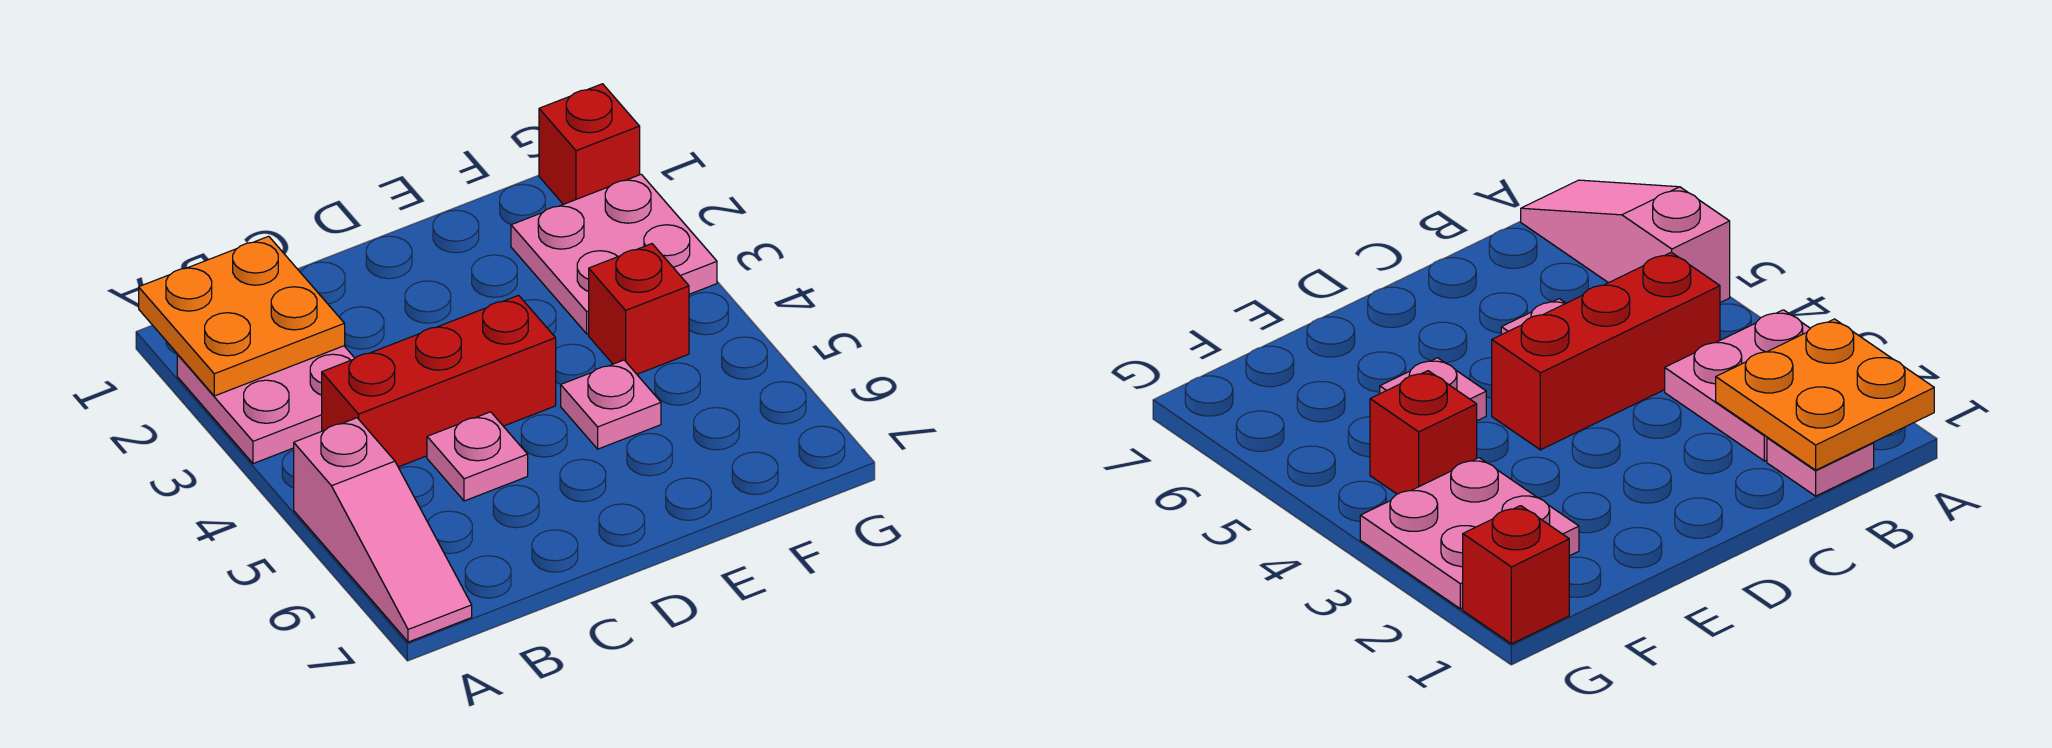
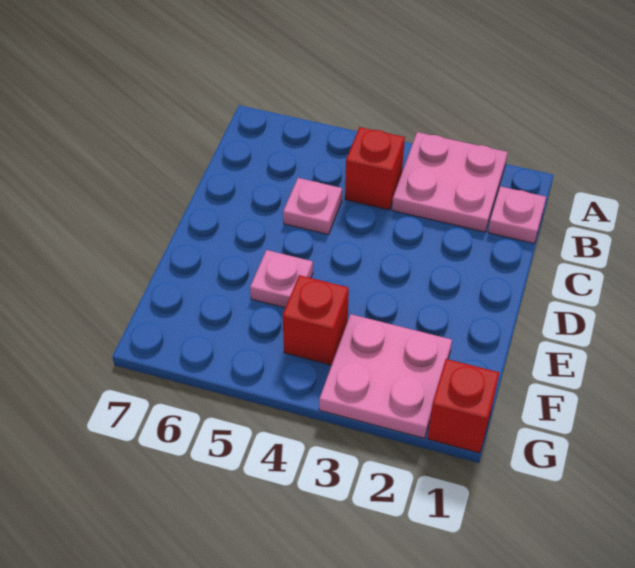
orange plate A1:B2 level 2 -> none
pink slope A5:A7 level 1 top 5 -> none
red brick B4:D4 level 1 -> red brick B4 level 1

